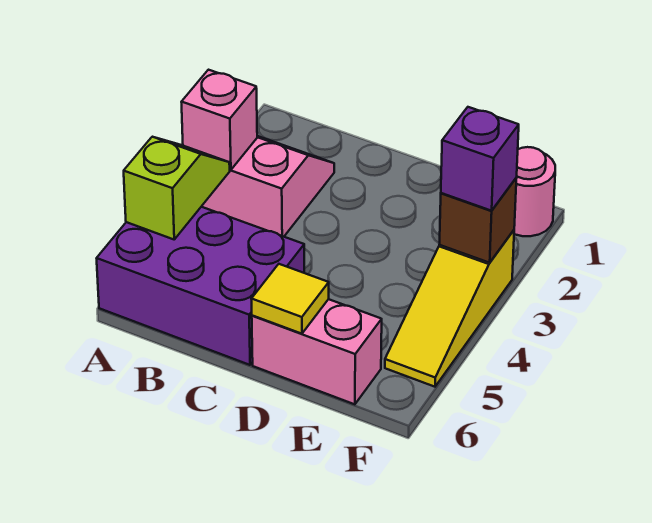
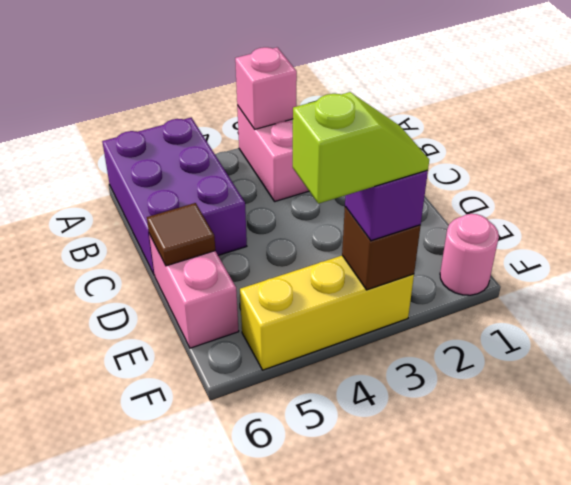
lime slope A4:A5 level 2 top 5 -> lime slope F3:F4 level 4 top 4
yellow tile D6 level 2 -> brown tile D6 level 2
yellow slope F3:F5 level 1 top 3 -> yellow brick F3:F5 level 1

